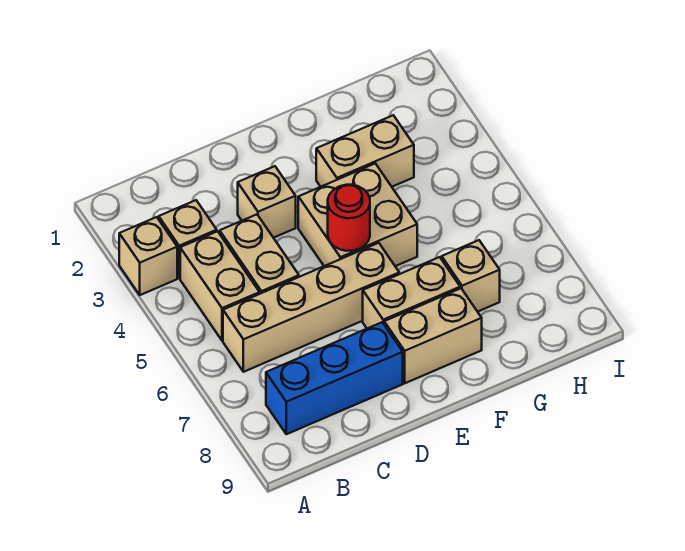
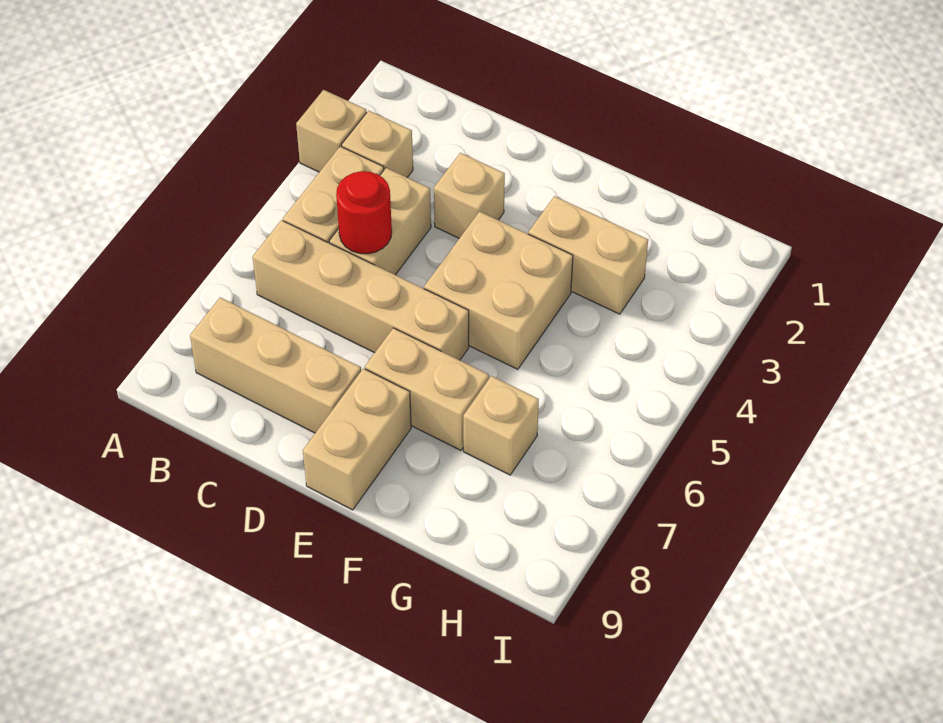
blue brick B8:D8 level 1 -> tan brick B8:D8 level 1
red round brick E5 level 2 -> red round brick C5 level 2
tan brick E8:F8 level 1 -> tan brick E8:E9 level 1

